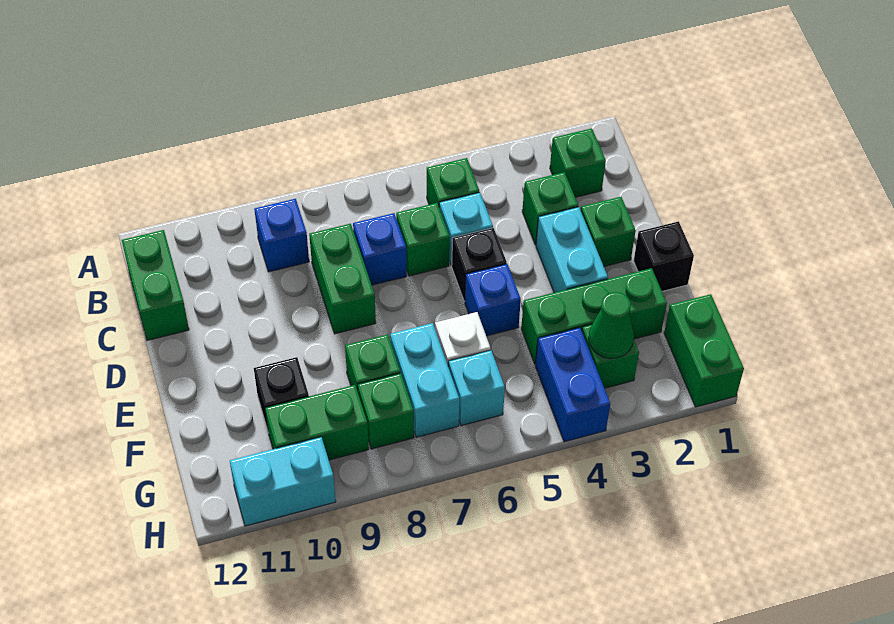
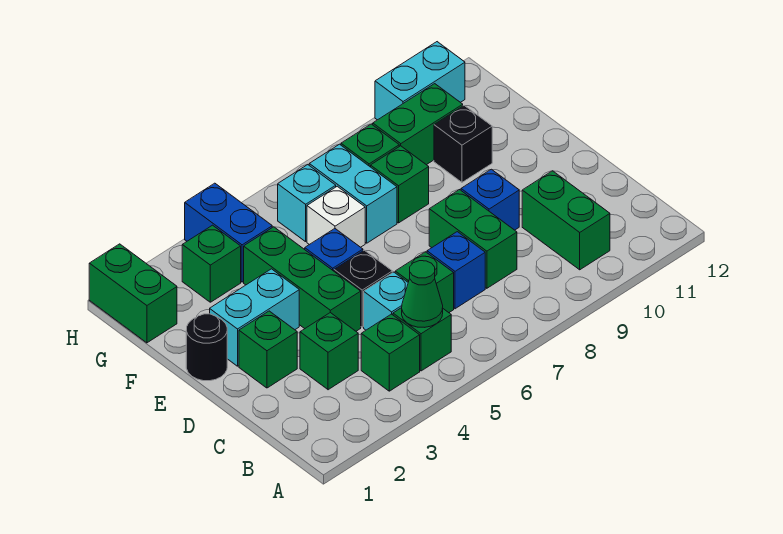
green brick B2 level 1 -> green brick B4 level 1
blue brick B9 level 1 -> blue brick D9 level 1
green brick B12:C12 level 1 -> green brick B10:C10 level 1
cyan brick D3:E3 level 1 -> cyan brick E2:E3 level 1
black brick E1 level 1 -> black round brick E1 level 1
green brick F2:F4 level 1 -> green brick D4:F4 level 1
green cone G3 level 2 -> green cone B5 level 2

